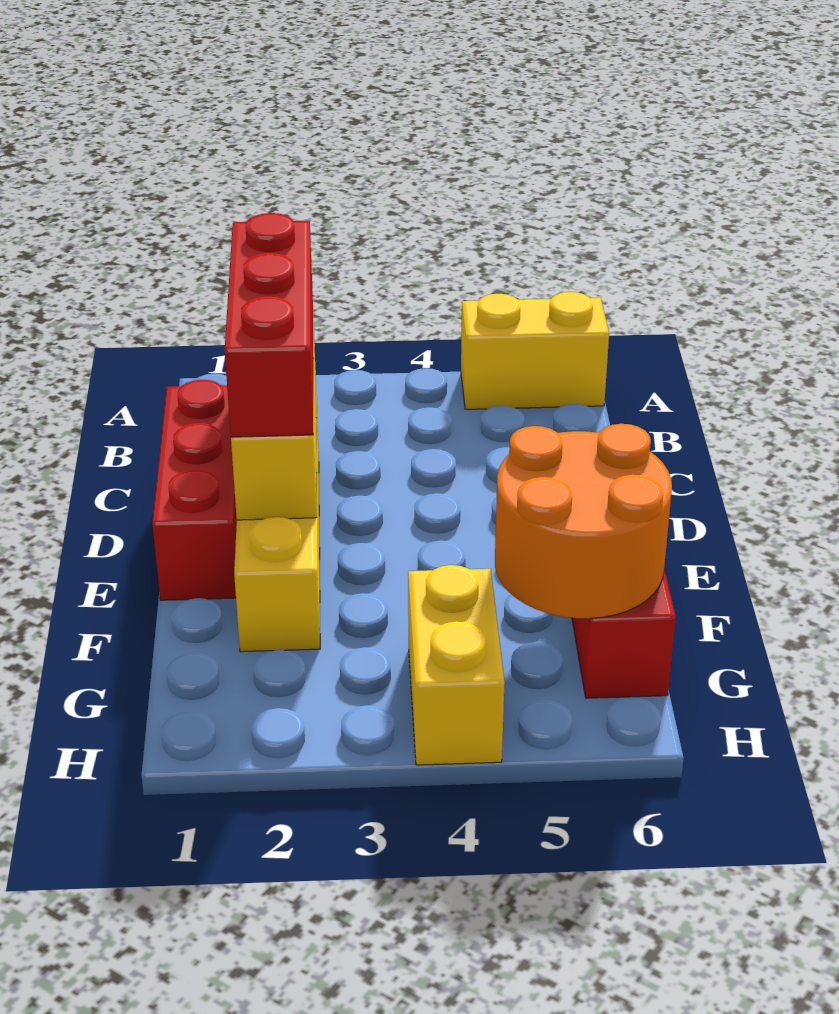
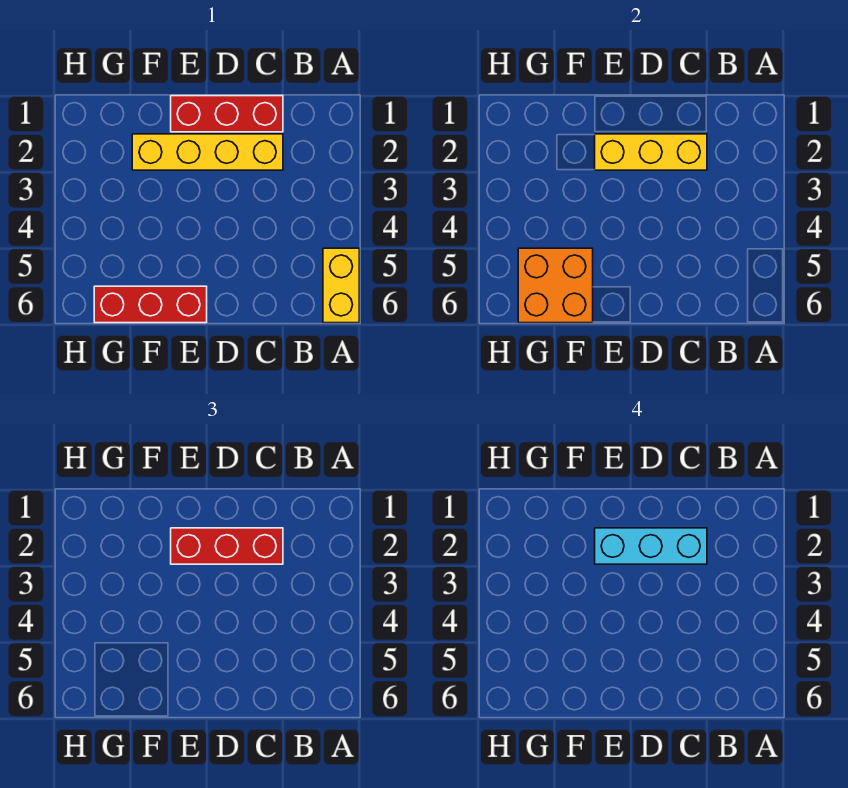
none -> cyan brick C2:E2 level 4
orange round brick F5:G6 level 2 -> orange brick F5:G6 level 2
yellow brick G4:H4 level 1 -> none

